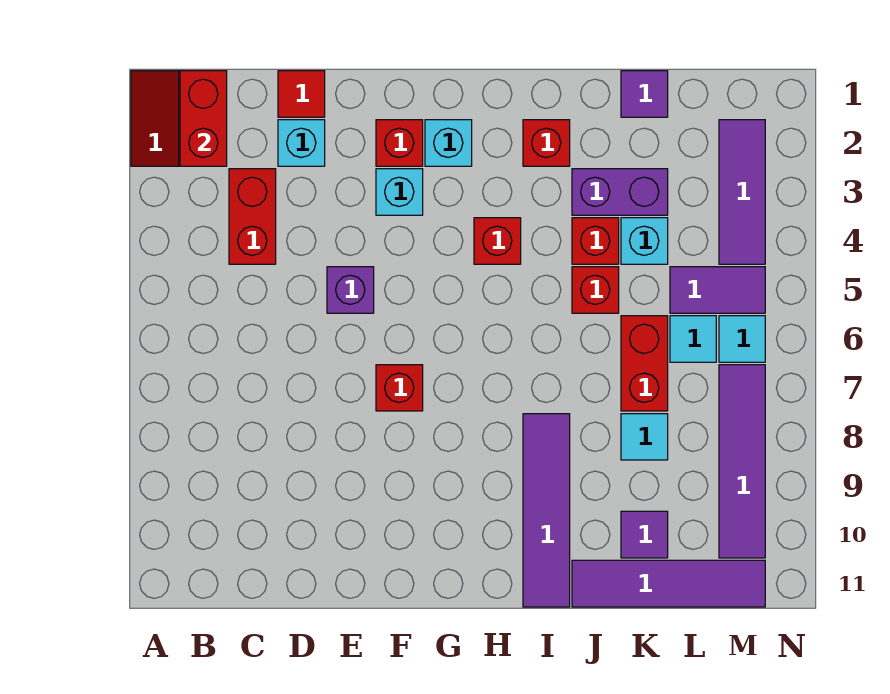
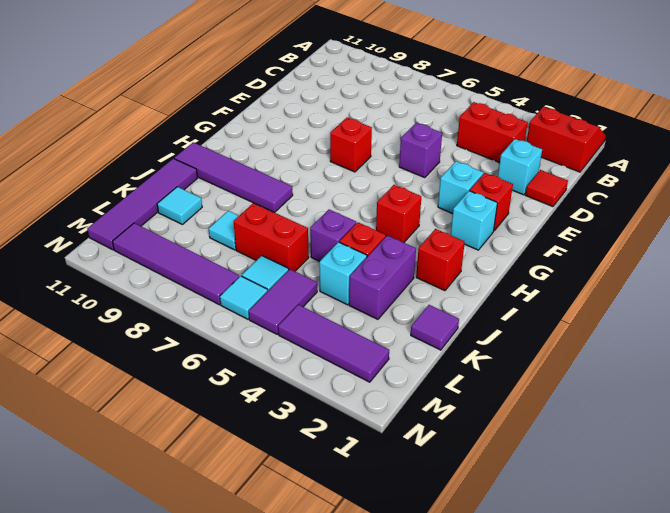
red brick B1:B2 level 2 -> none
red brick J5 level 1 -> purple brick J5 level 1
purple tile K10 level 1 -> cyan tile K10 level 1

